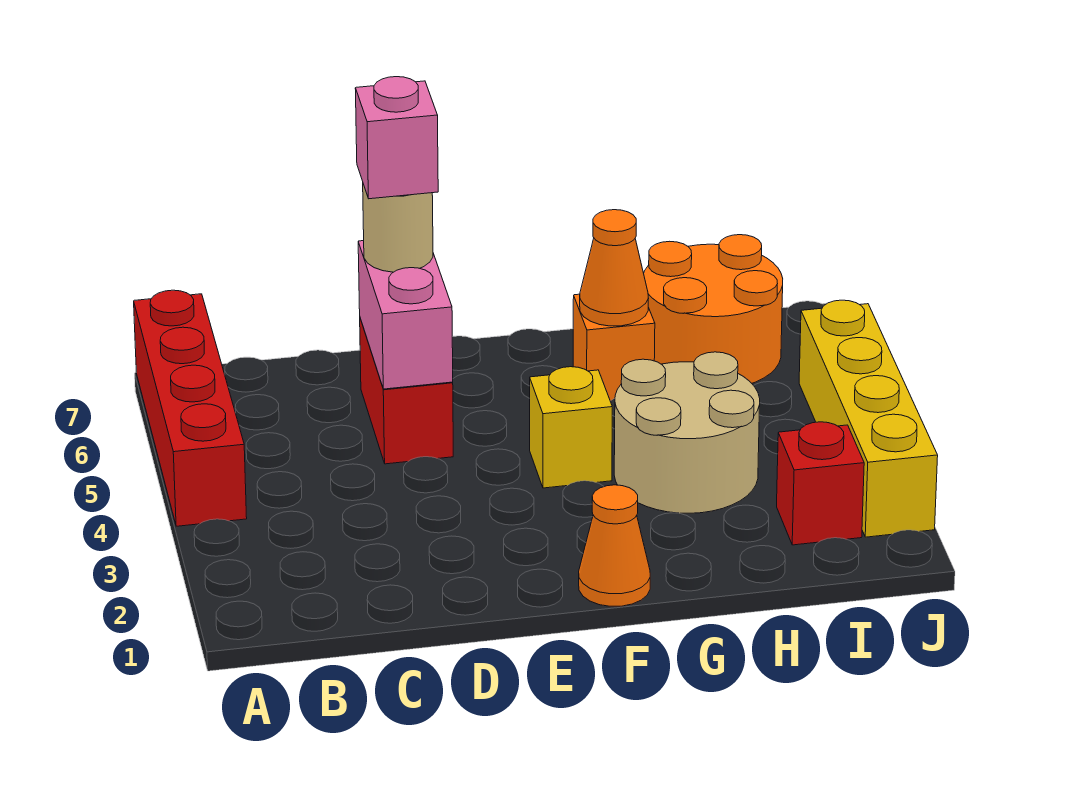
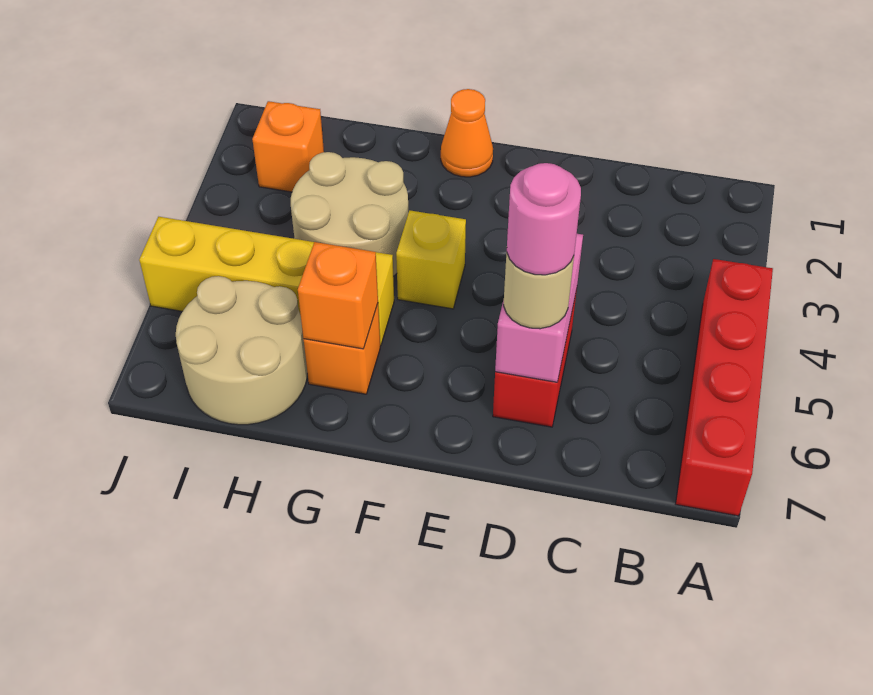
pink brick D6 level 4 -> pink round brick D6 level 4
orange cone G6 level 2 -> orange brick G6 level 2
orange round brick H6:I7 level 1 -> tan round brick H6:I7 level 1
red brick I2 level 1 -> orange brick I2 level 1
yellow brick J2:J5 level 1 -> yellow brick G5:J5 level 1

